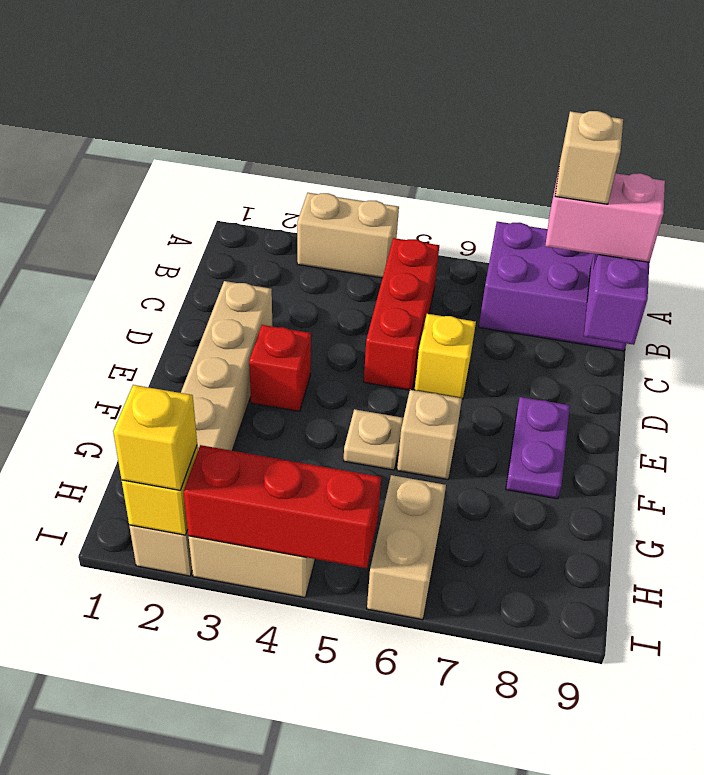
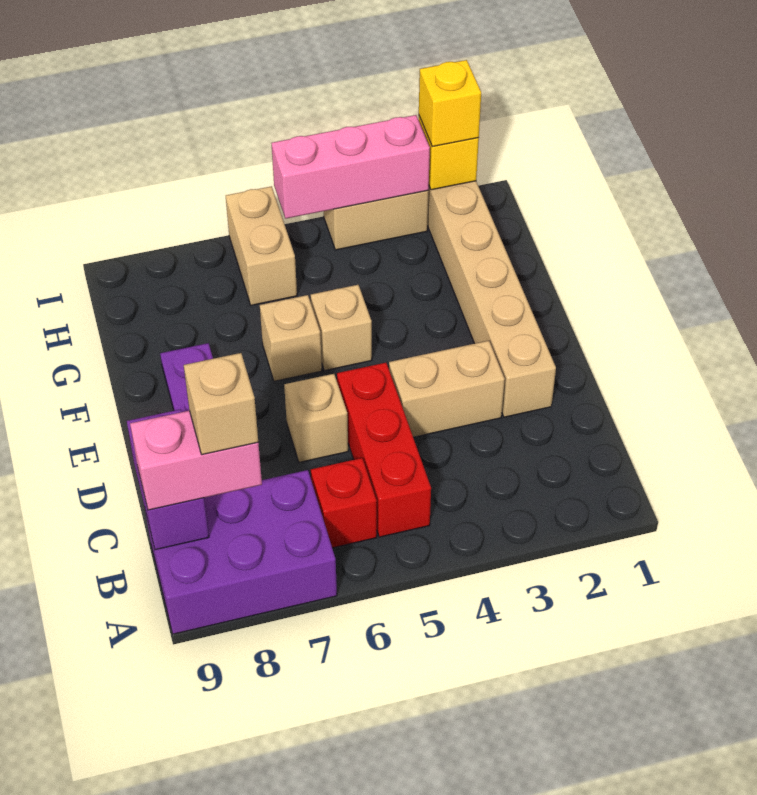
tan brick A3:A4 level 1 -> tan brick D3:D4 level 1
yellow brick D6 level 1 -> tan brick D6 level 1
red brick E3 level 1 -> red brick B6 level 1
tan plate F5 level 1 -> tan brick F5 level 1
red brick I3:I5 level 2 -> pink brick I3:I5 level 2

